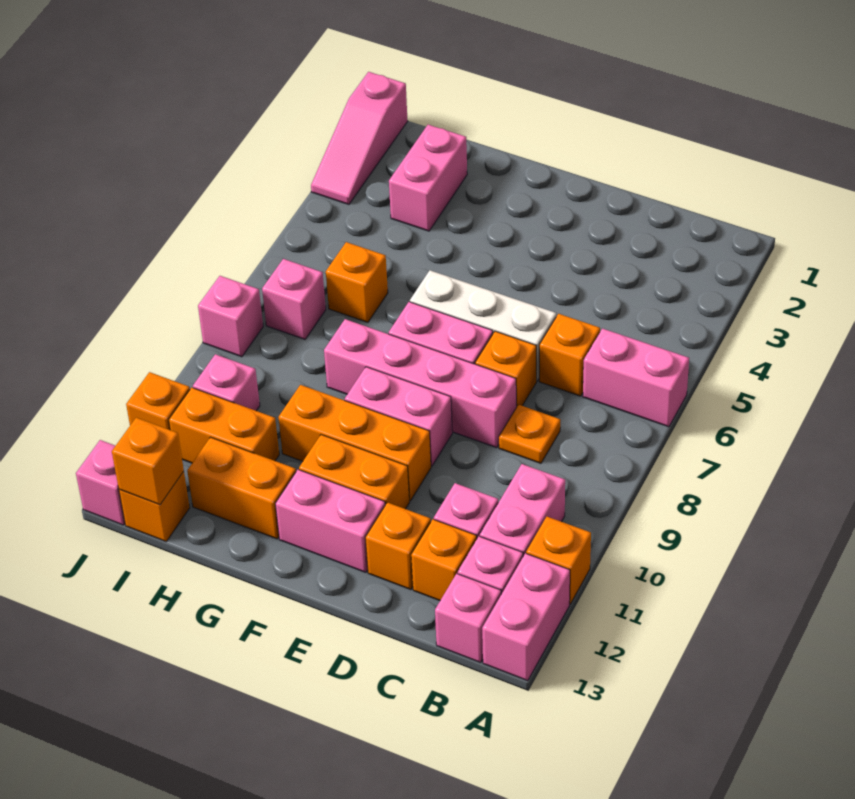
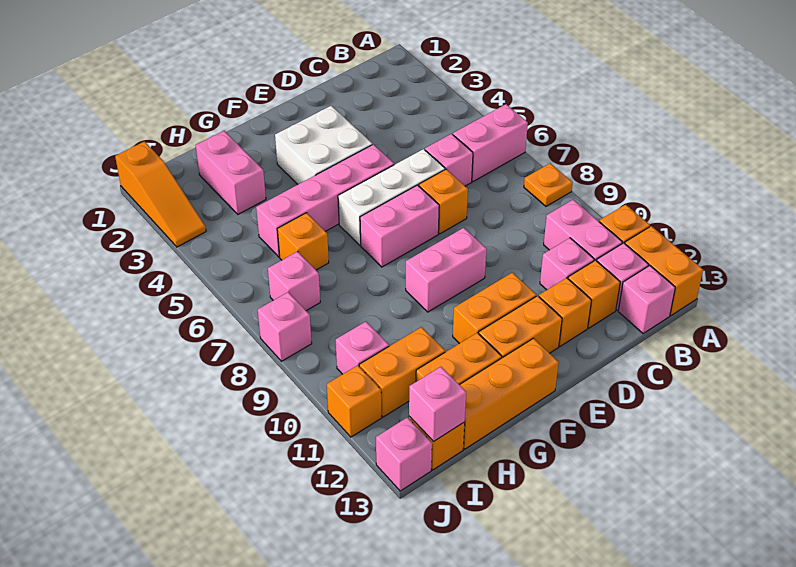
pink brick A12:A13 level 1 -> orange brick A12:A13 level 1
orange brick C6 level 1 -> pink brick C6 level 1
orange plate C8 level 1 -> orange plate A8 level 1
pink brick D8:G8 level 1 -> pink brick E5:H5 level 1
none -> white brick E3:F4 level 1
orange brick E10:G10 level 1 -> orange brick F13:H13 level 1
pink brick E12:F12 level 1 -> orange brick E12:F12 level 1
orange brick I13 level 2 -> pink brick I13 level 2
pink slope J1:J3 level 1 top 1 -> orange slope J1:J3 level 1 top 1

